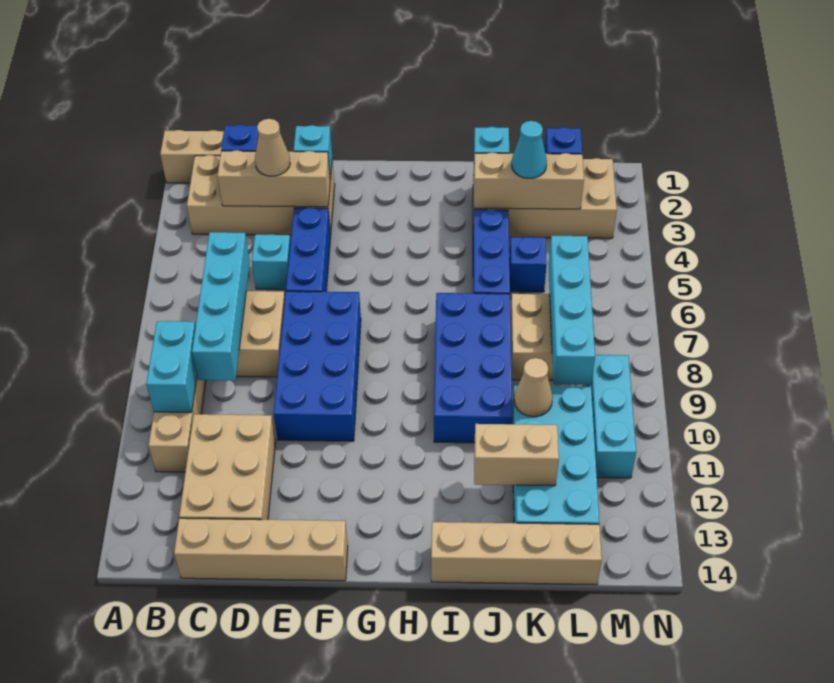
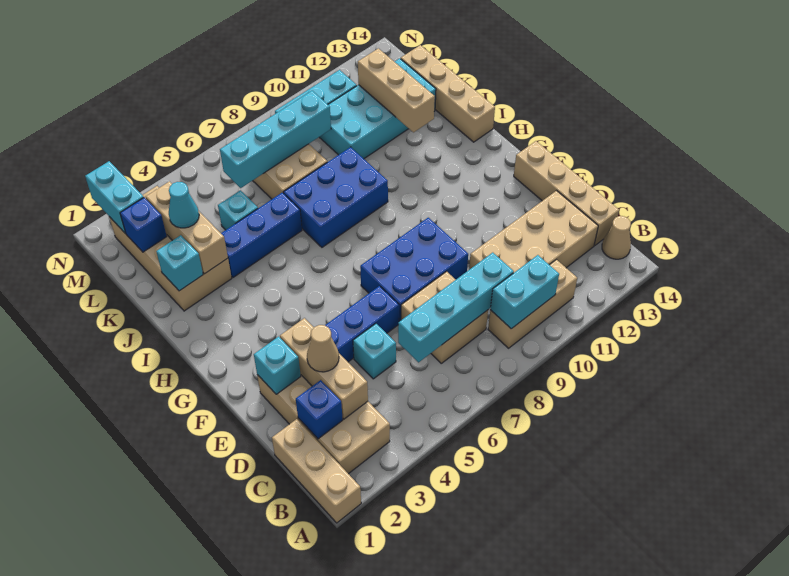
tan brick C11:D13 level 1 -> tan brick C10:D13 level 1
blue brick E7:F10 level 1 -> blue brick E7:F9 level 1
blue brick I7:J10 level 1 -> blue brick I7:J9 level 1
tan brick J12:K12 level 2 -> tan brick J12:L12 level 2
blue brick K5 level 1 -> cyan brick K5 level 1
tan cone K10 level 2 -> tan cone B14 level 1
none -> cyan brick M2:N2 level 2

